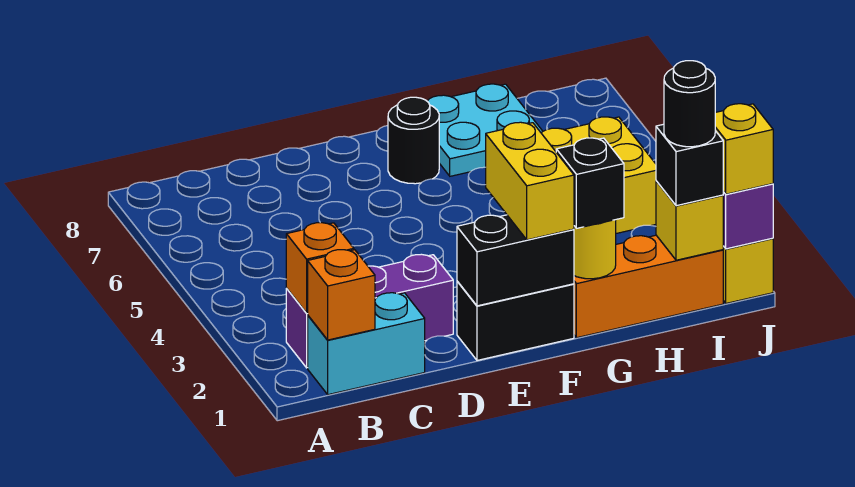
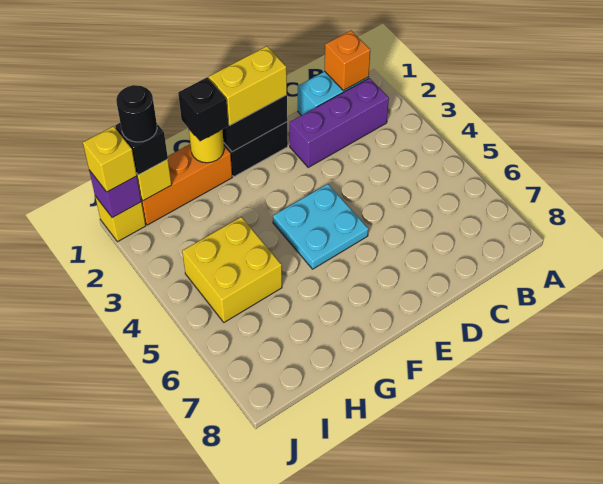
orange brick B2 level 2 -> none
yellow brick F1:F2 level 3 -> yellow brick E1:F1 level 3
black round brick F7 level 1 -> none
cyan plate G7:H8 level 1 -> cyan plate E4:F5 level 1

